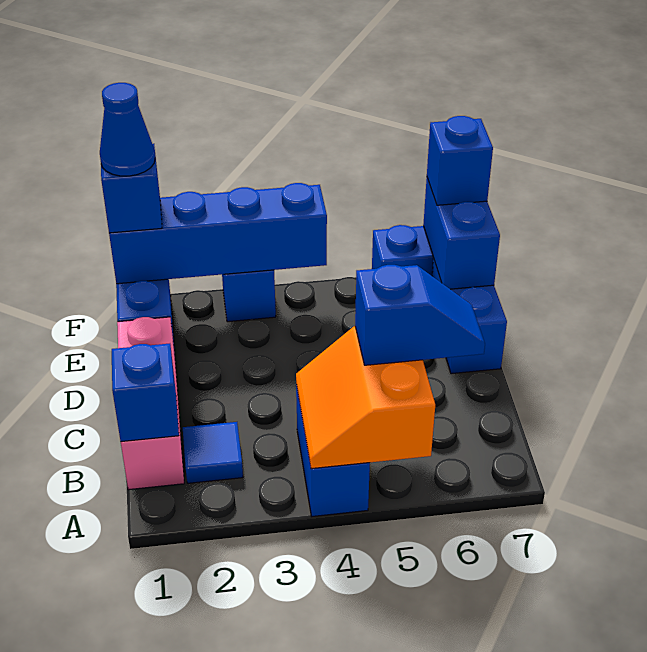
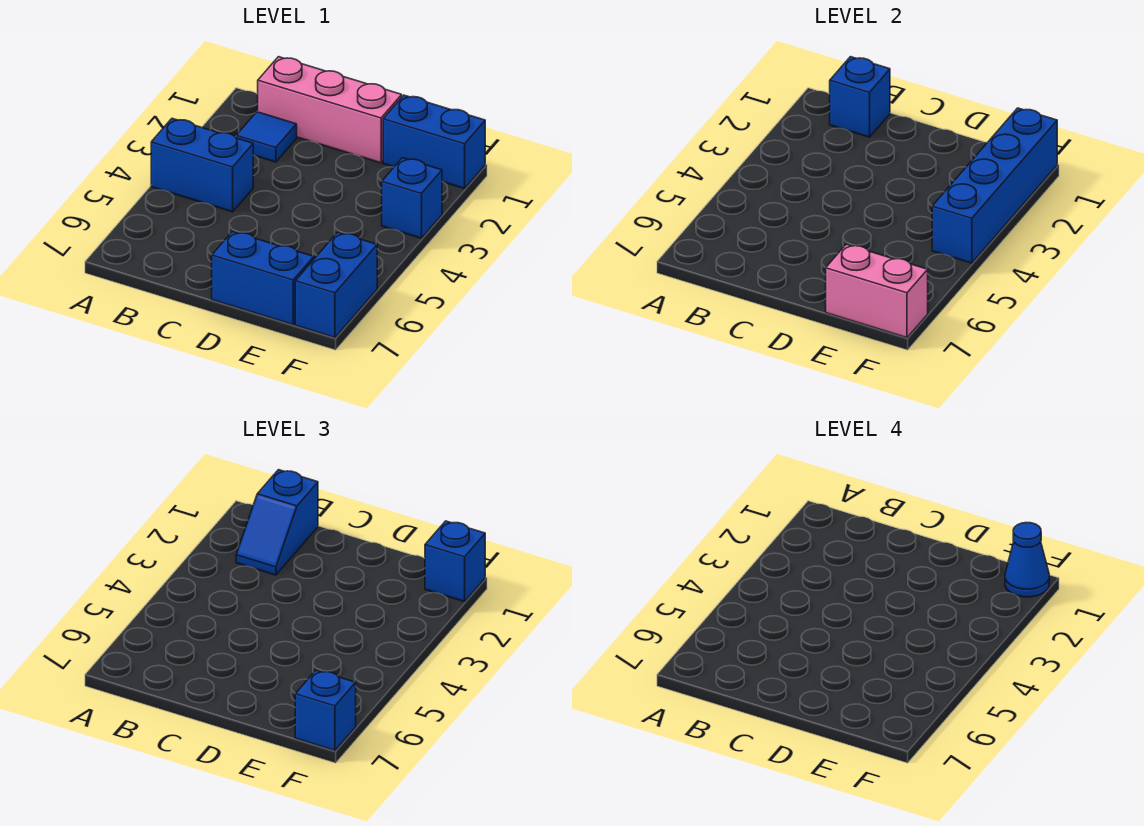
orange slope A4:B5 level 2 top 5 -> none
blue slope B5:B6 level 3 top 5 -> blue slope B1:B2 level 3 top 1
blue brick E7:F7 level 2 -> pink brick E7:F7 level 2

